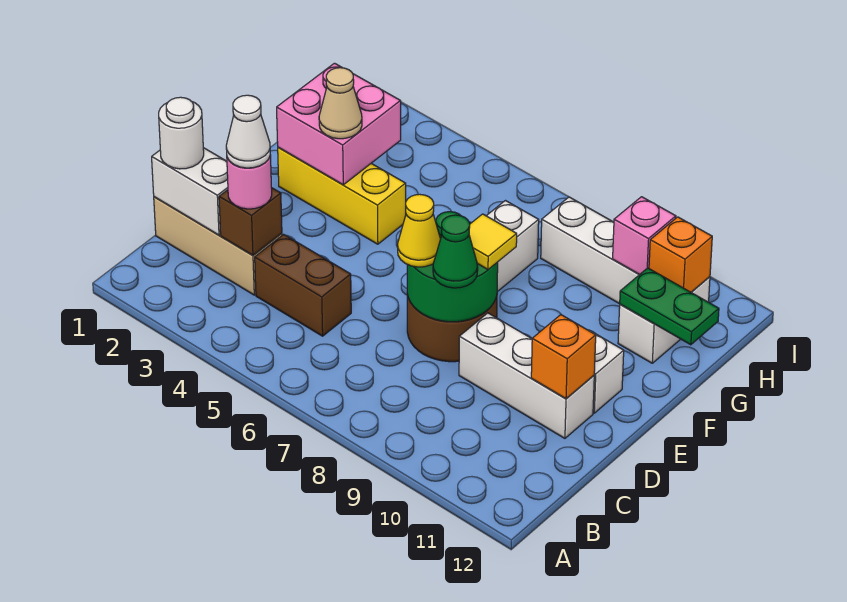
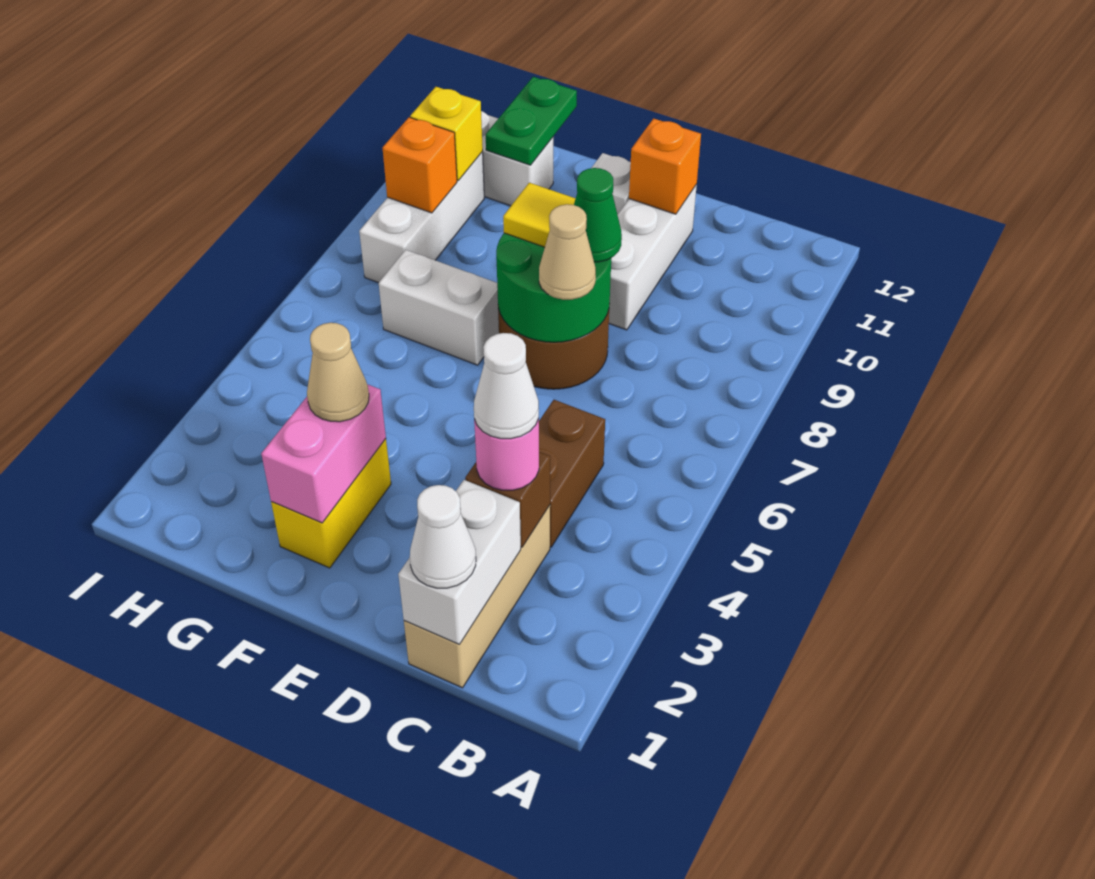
white round brick C1 level 3 -> white cone C1 level 3
yellow cone D7 level 3 -> tan cone D7 level 3
yellow brick F2:F4 level 1 -> yellow brick F2:F3 level 1
pink brick F2:G3 level 2 -> pink brick F2:F3 level 2
pink brick H10 level 2 -> yellow brick H10 level 2
orange brick H11 level 2 -> orange brick H9 level 2

